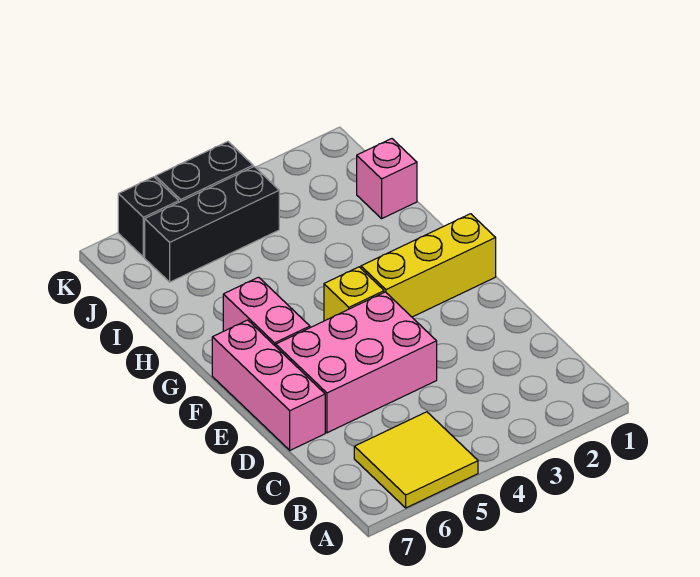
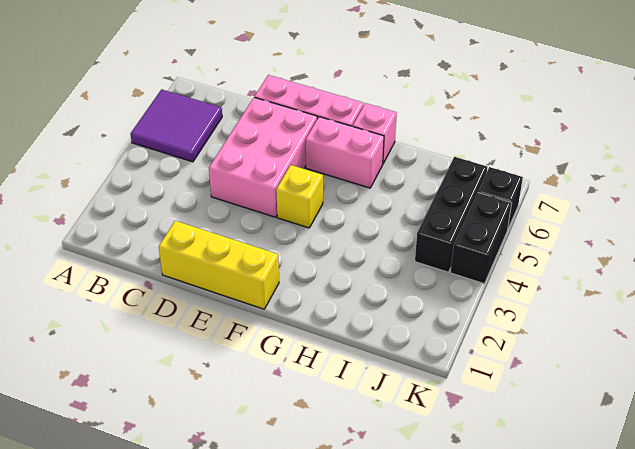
yellow tile A5:B6 level 1 -> purple tile A5:B6 level 1
yellow brick F1:F3 level 1 -> yellow brick D1:F1 level 1
pink brick I1 level 1 -> pink brick G7 level 1

